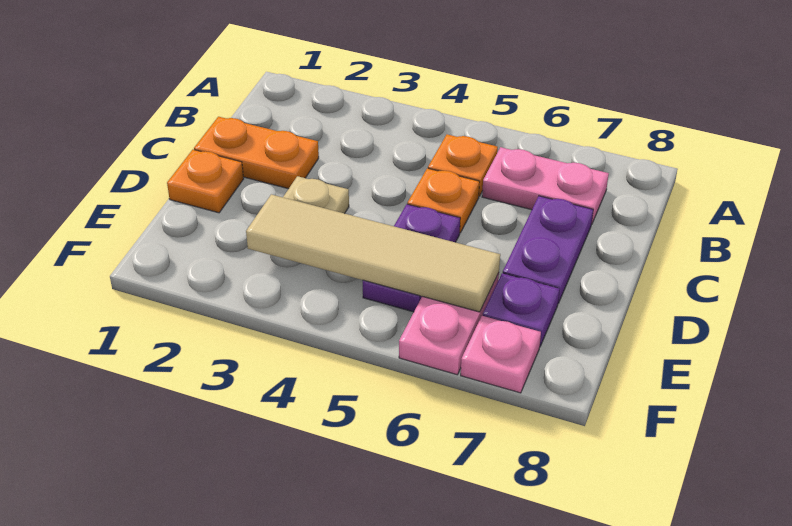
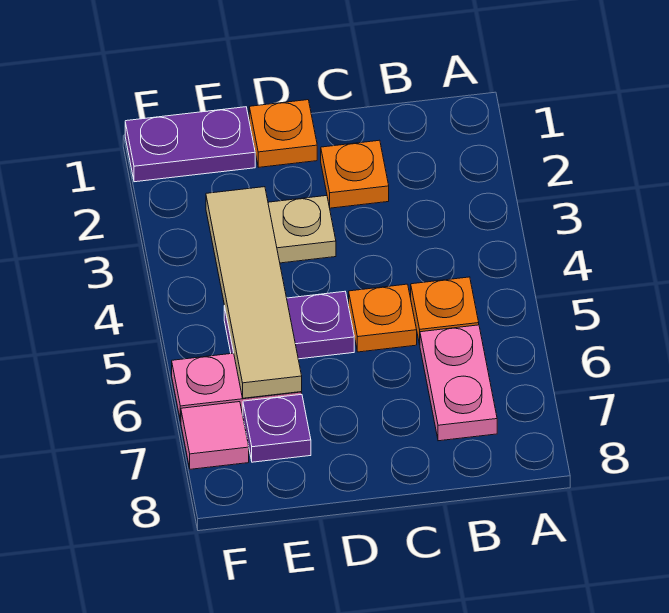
orange plate C1:C2 level 1 -> orange plate C2 level 1
purple plate C7:D7 level 1 -> purple plate E1:F1 level 1
pink plate F7 level 1 -> pink tile F7 level 1

